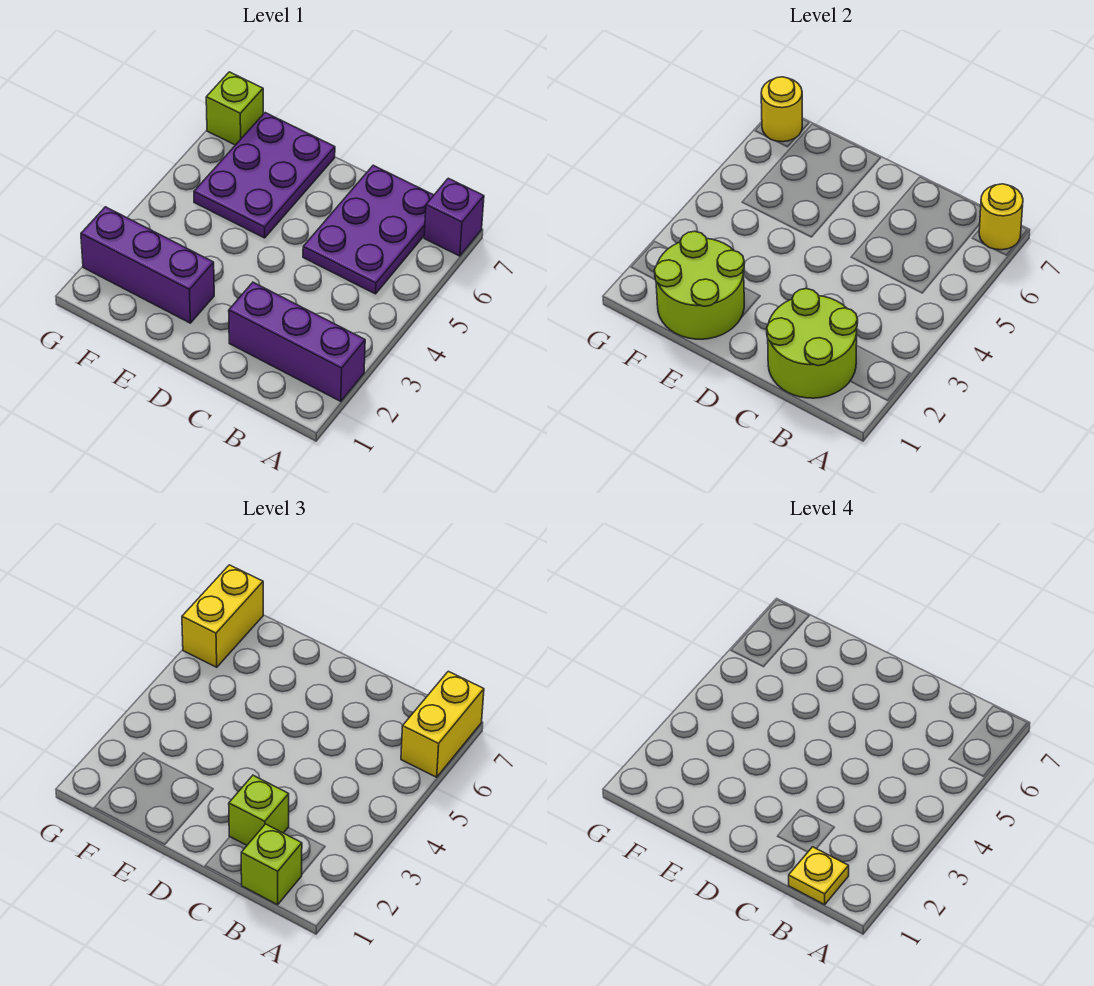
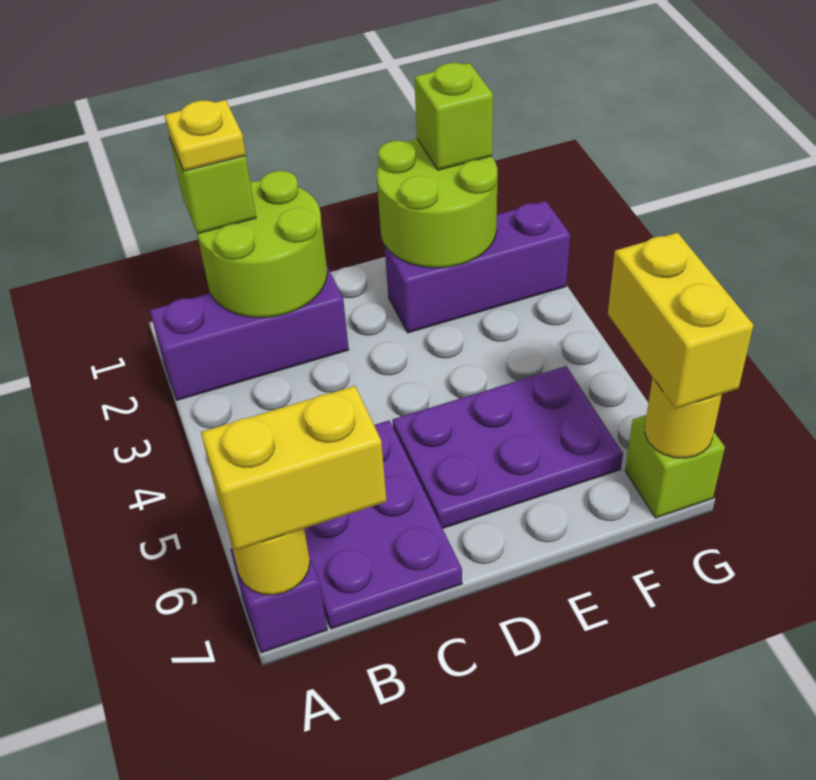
yellow brick A6:A7 level 3 -> yellow brick A7:B7 level 3
lime brick C2 level 3 -> lime brick F1 level 3
purple plate E5:F7 level 1 -> purple plate D5:F6 level 1

